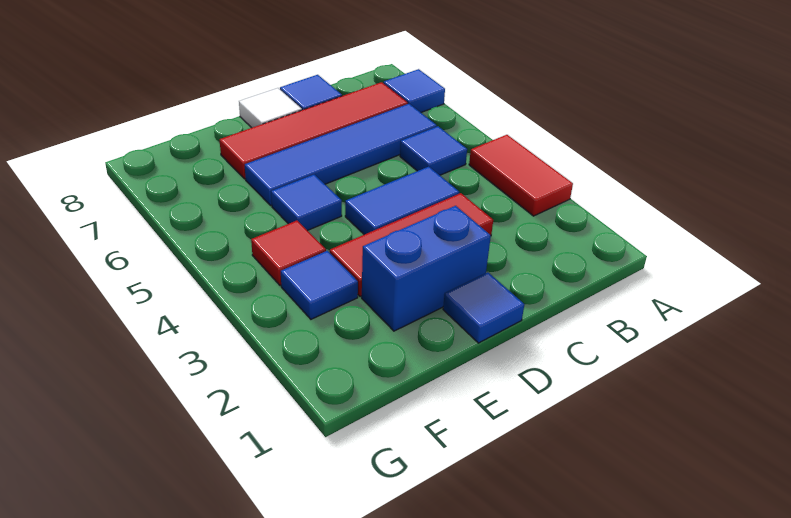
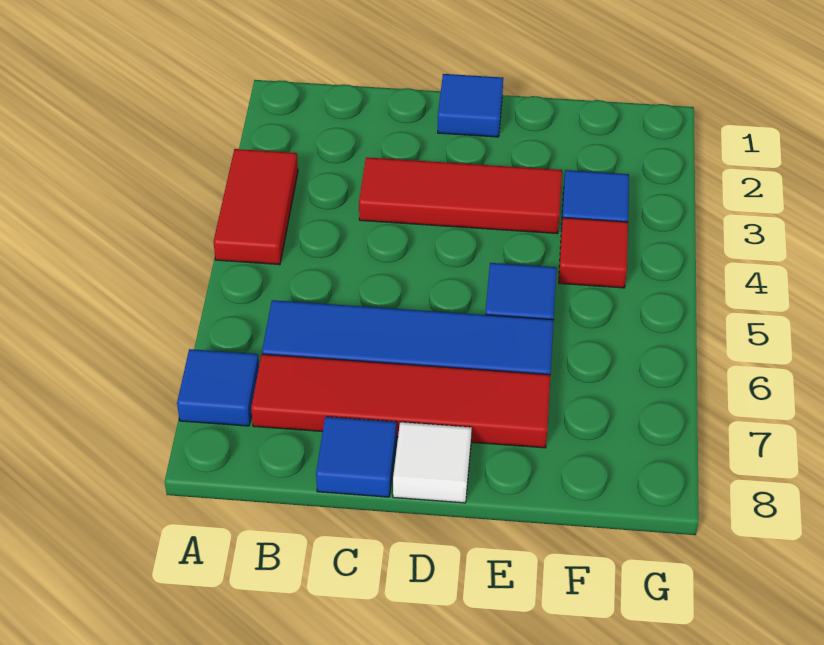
blue tile B5 level 1 -> none
blue tile C4:D4 level 1 -> none
blue brick D2:E2 level 1 -> none

